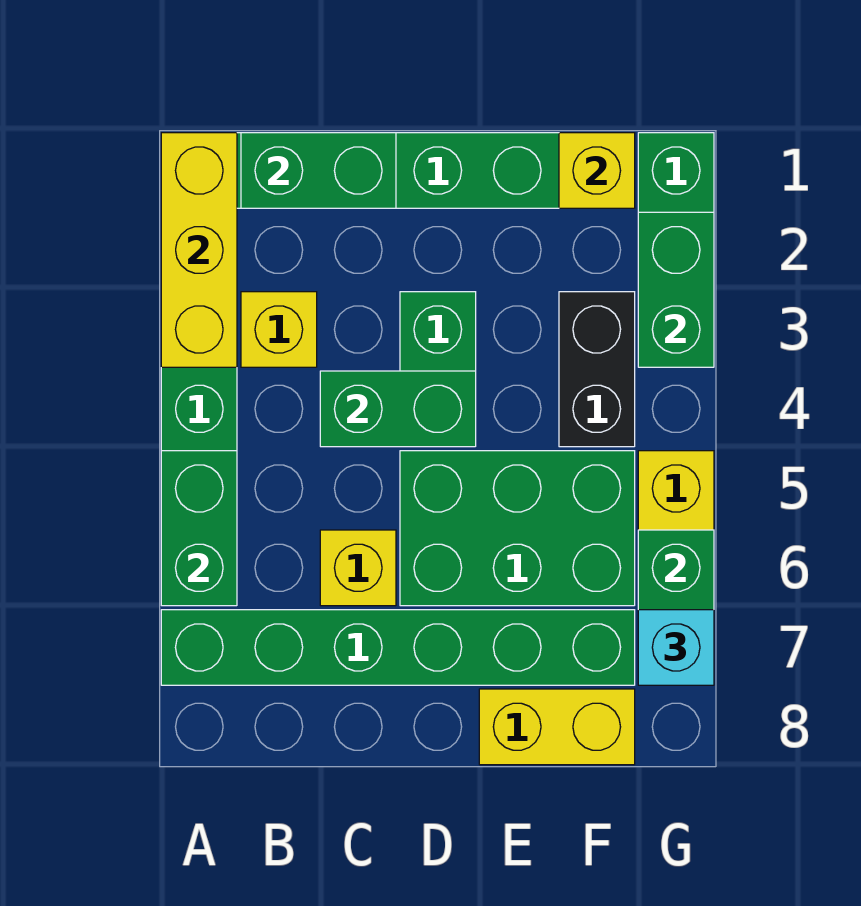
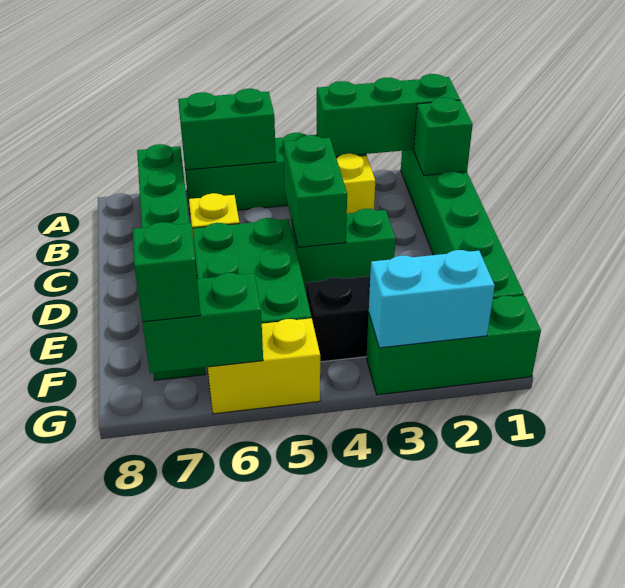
yellow brick A1:A3 level 2 -> green brick A1:A3 level 2
green brick B1:C1 level 2 -> green brick B1 level 2
yellow brick E8:F8 level 1 -> none
yellow brick F1 level 2 -> none
green brick G2:G3 level 2 -> cyan brick G2:G3 level 2
cyan brick G7 level 3 -> green brick G7 level 3

